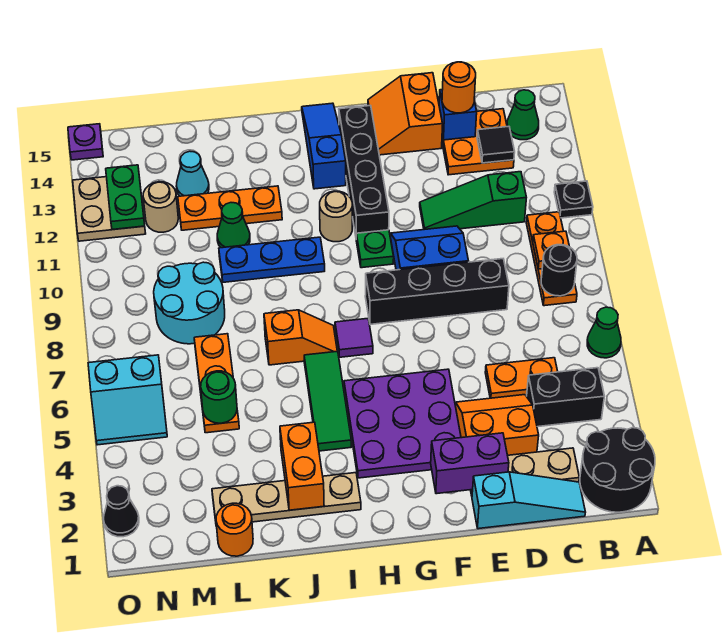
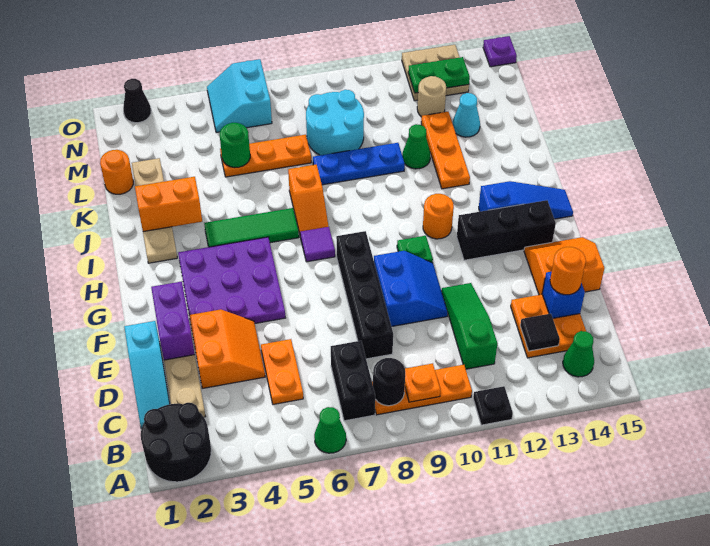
black brick B4:C4 level 1 -> black brick B7:C7 level 1
black brick G11:G14 level 1 -> black brick G12:G14 level 1
tan round brick H11 level 1 -> orange round brick H11 level 1
blue plate I10:K10 level 1 -> blue plate K8:K10 level 1

